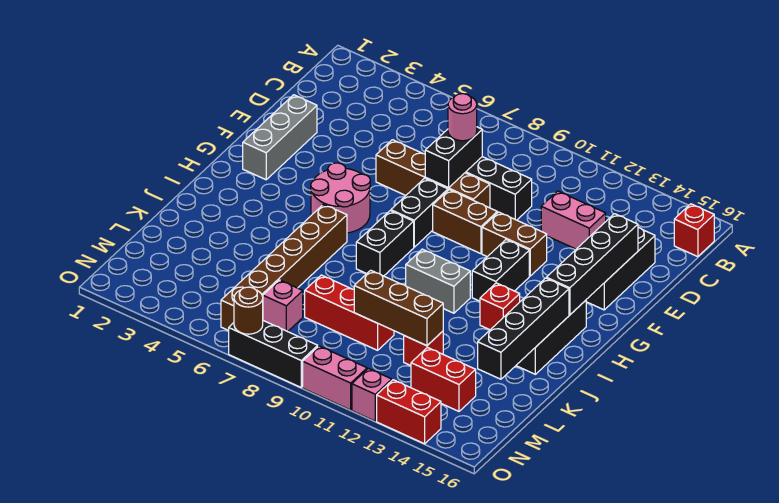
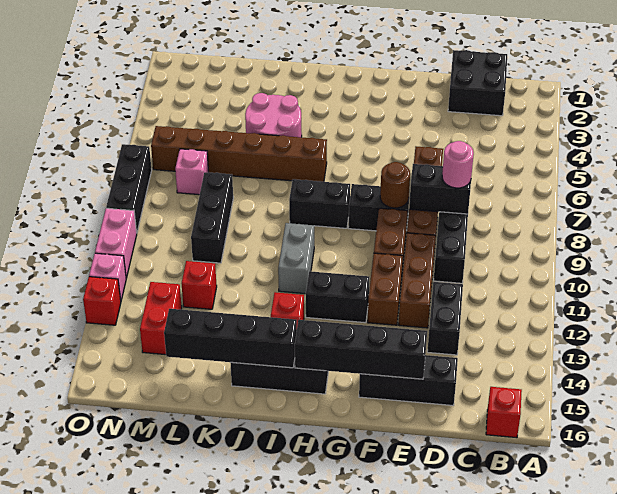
none -> black brick C1:D2 level 1
pink brick D12:D13 level 1 -> black brick D12:D13 level 1
grey brick E2:G2 level 1 -> none
pink round brick G5:H6 level 1 -> pink round brick J4:K5 level 1
red brick L8:L10 level 1 -> black brick L8:L10 level 1
brown brick L10:L12 level 2 -> brown brick E10:E12 level 1
brown round brick O7 level 2 -> brown round brick F8 level 2
red brick O13:O14 level 1 -> red brick O13 level 1

